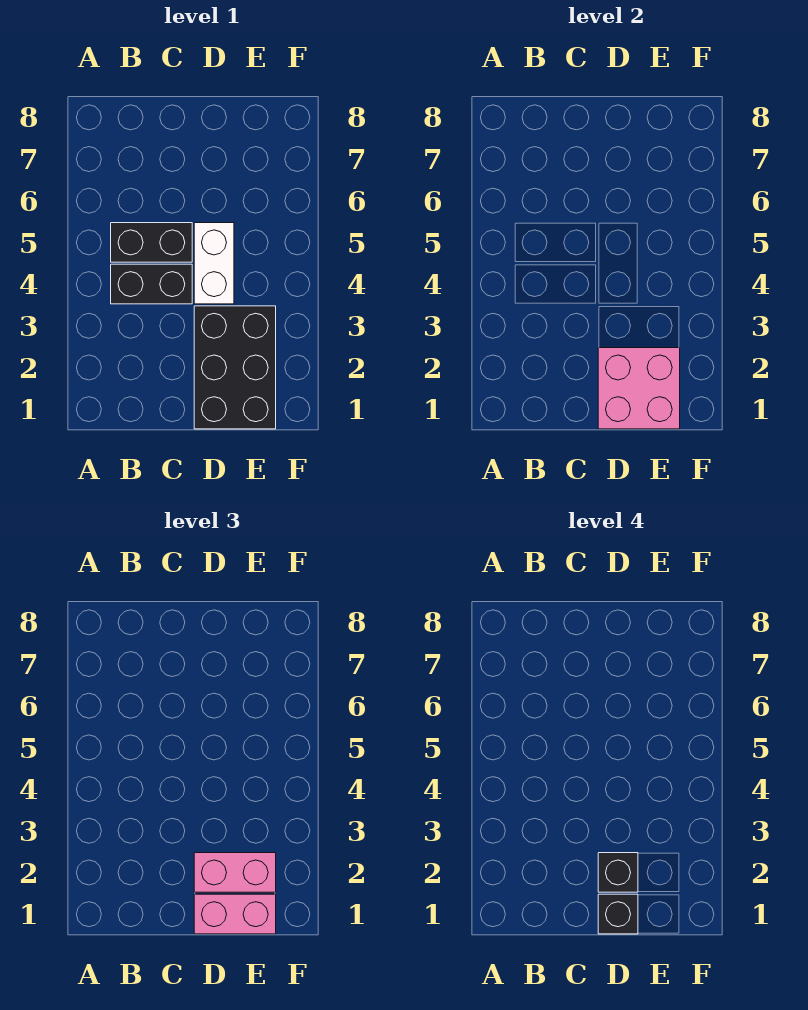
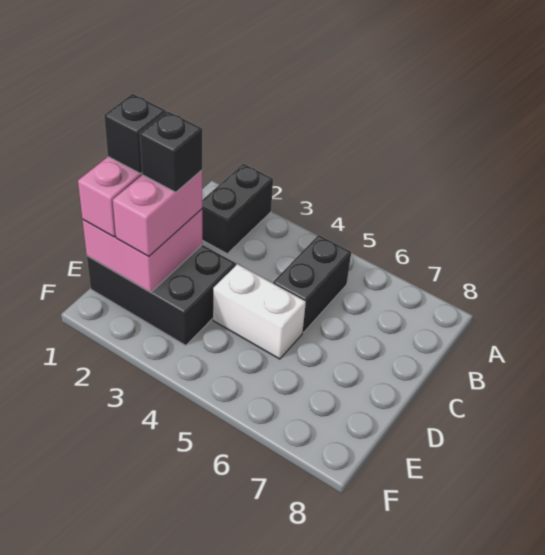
black brick B4:C4 level 1 -> black brick A2:B2 level 1

